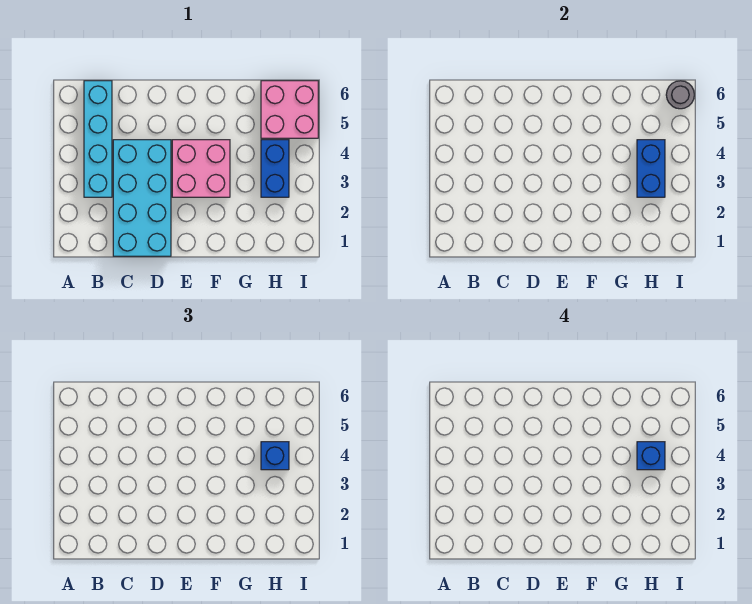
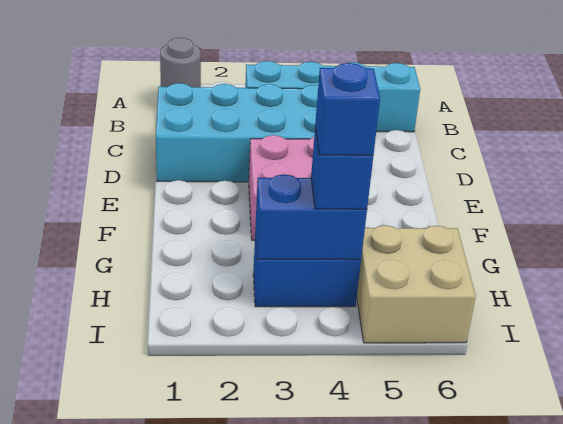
pink brick H5:I6 level 1 -> tan brick H5:I6 level 1
grey round brick I6 level 2 -> grey round brick A1 level 1

